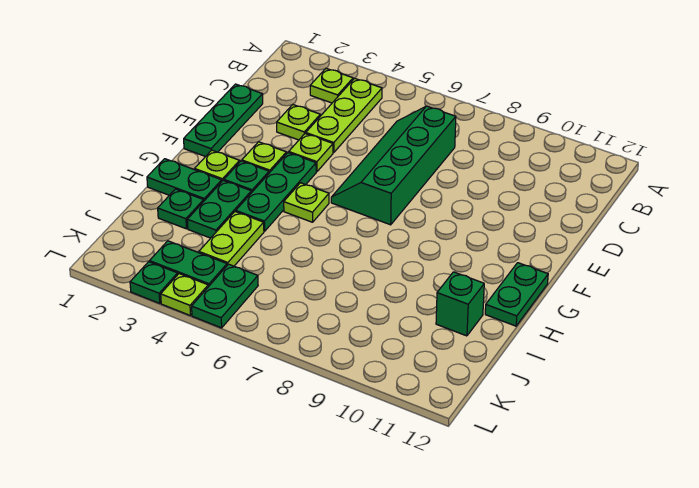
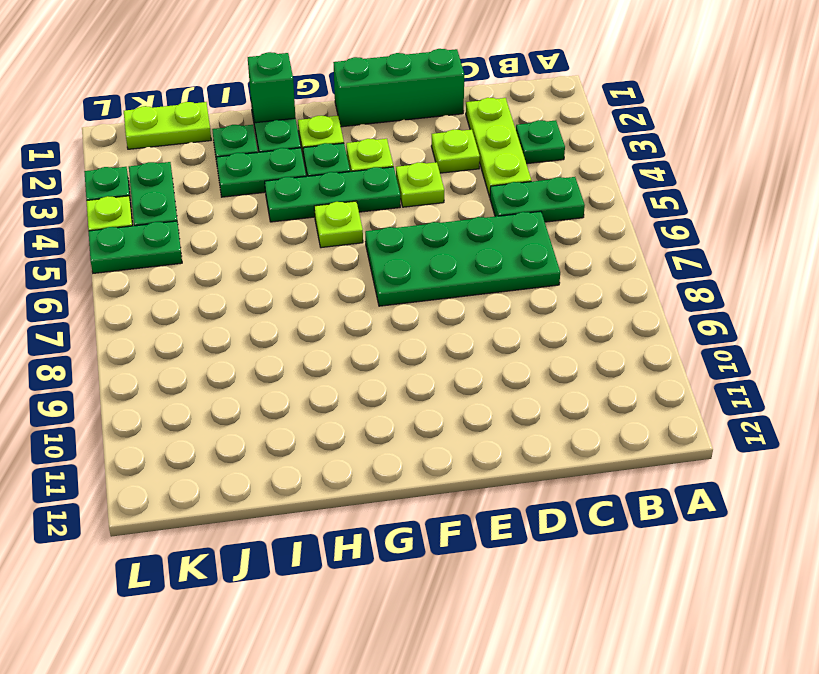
lime plate B3 level 1 -> green plate B3 level 1
lime plate B4:D4 level 1 -> lime plate C2:C4 level 1
green slope C6:F7 level 1 top 7 -> green plate C6:F7 level 1
green plate D1:F1 level 1 -> green brick D1:F1 level 1
green plate G12:H12 level 1 -> green plate B5:C5 level 1
lime plate I4:J4 level 1 -> lime plate J1:K1 level 1
green brick I11 level 1 -> green brick H1 level 2

